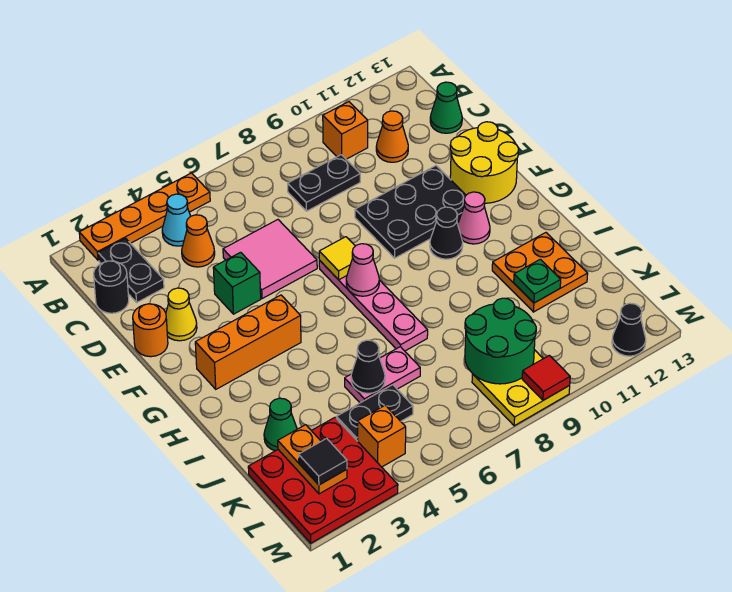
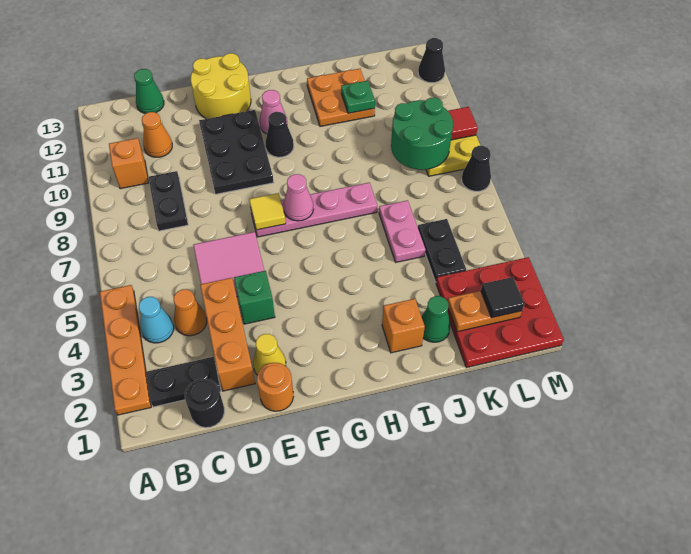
orange brick G2:G4 level 1 -> orange brick D2:D4 level 1
black cone J5 level 2 -> black cone M7 level 1
orange brick L4 level 1 -> orange brick I2 level 1

